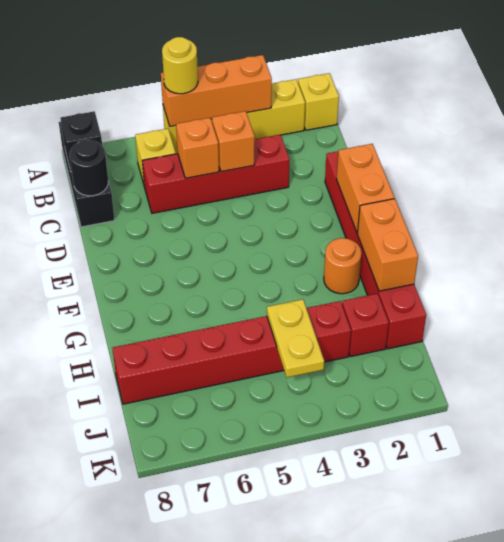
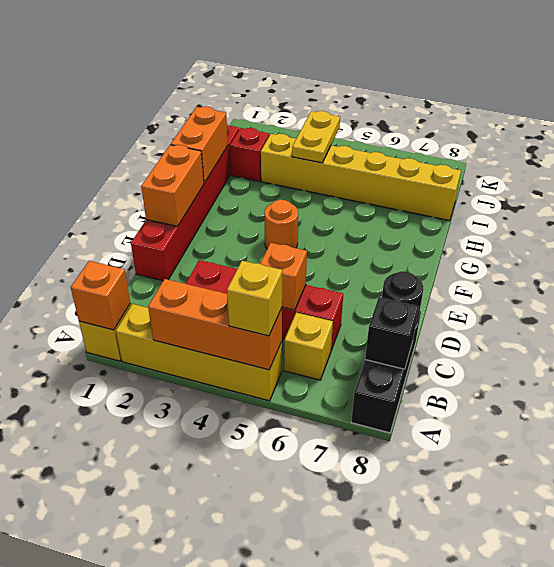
yellow round brick A5 level 3 -> yellow brick A5 level 3
orange brick C4 level 2 -> orange brick A1 level 2
orange round brick G2 level 1 -> orange round brick F4 level 1
red brick I3:I8 level 1 -> yellow brick I3:I8 level 1

